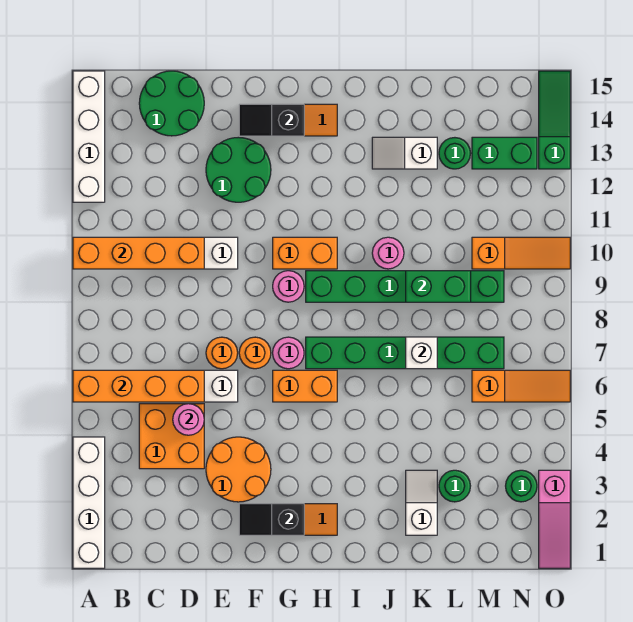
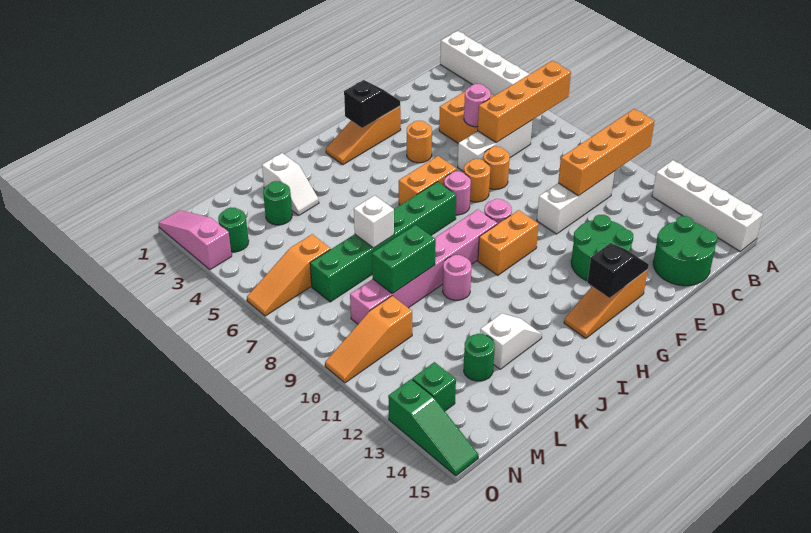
orange round brick E3:F4 level 1 -> orange round brick F4 level 1
green brick H9:M9 level 1 -> pink brick H9:M9 level 1
green brick M13:N13 level 1 -> green brick N13 level 1

